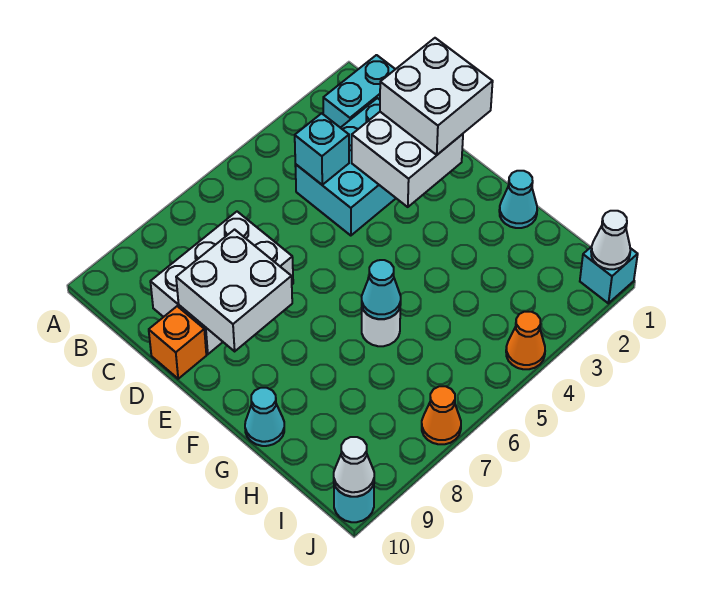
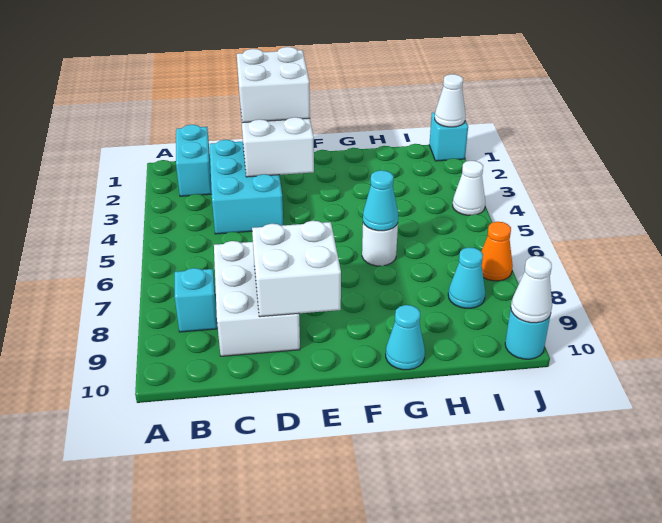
cyan brick C4 level 2 -> cyan brick B8 level 1
orange brick D10 level 1 -> none
cyan cone G1 level 1 -> cyan cone I8 level 1
orange cone J4 level 1 -> white cone J4 level 1

